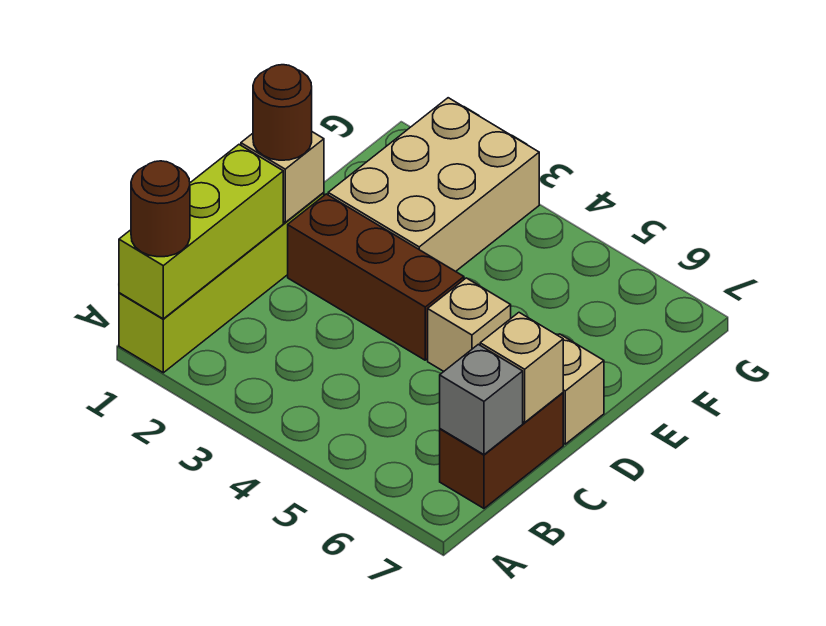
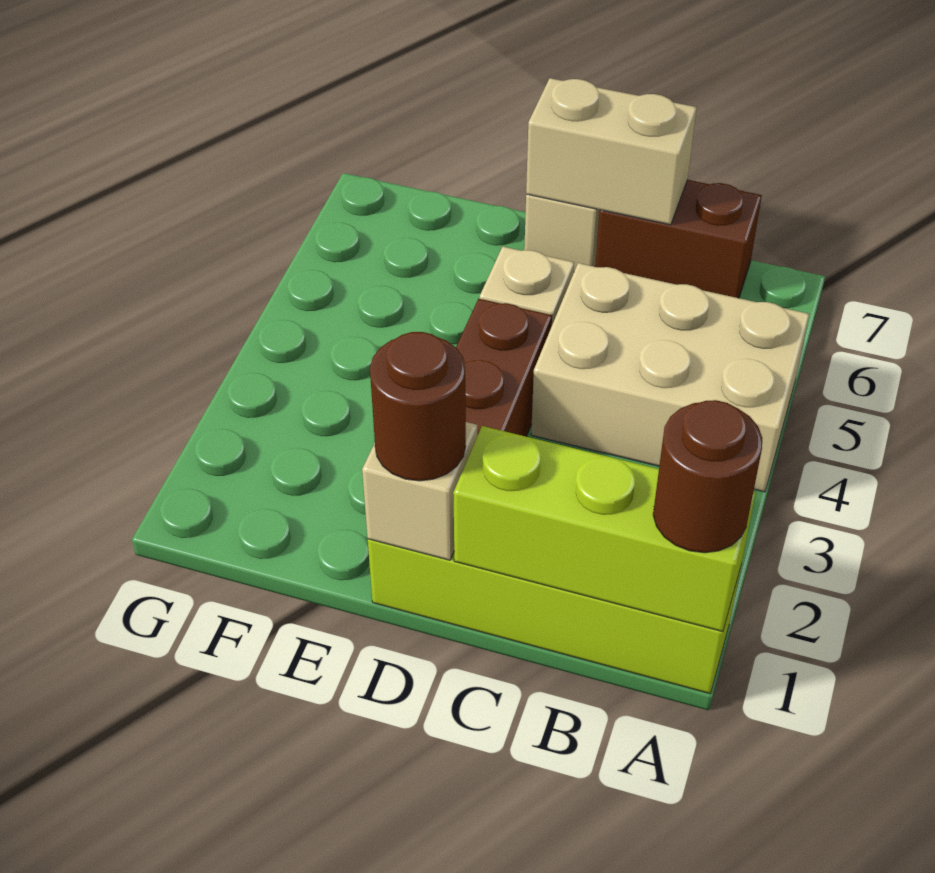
grey brick B7 level 2 -> none
tan brick C7 level 2 -> tan brick C7:D7 level 2
tan brick E2:G3 level 1 -> tan brick A4:C5 level 1

